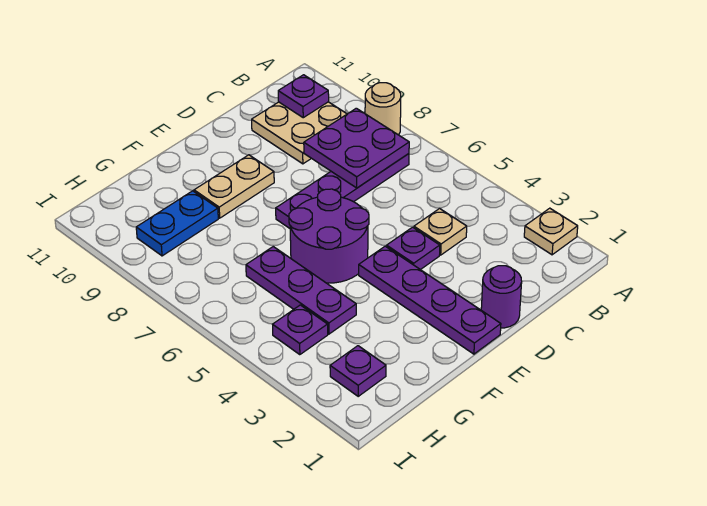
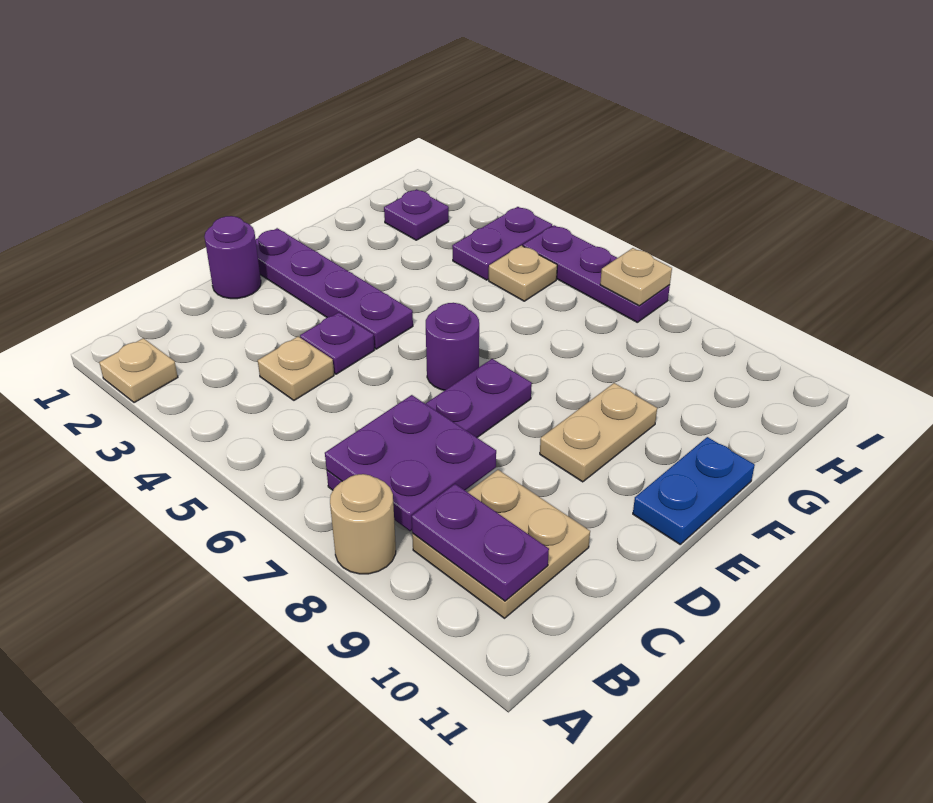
purple plate B10 level 2 -> purple plate B9:B10 level 2
purple round brick E5:F6 level 1 -> purple round brick E6 level 1
purple plate G4:G6 level 1 -> purple plate I5:I7 level 1
blue plate G9:H9 level 1 -> blue plate E11:F11 level 1
purple plate H4 level 1 -> purple plate H4:I4 level 1
none -> tan plate H5 level 1
none -> tan plate I7 level 2

